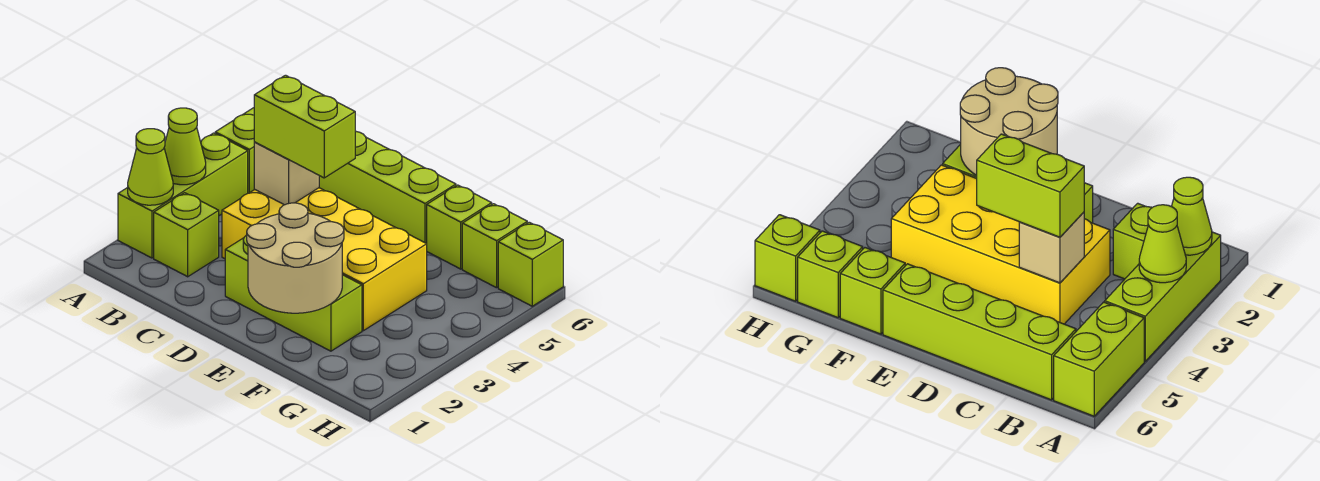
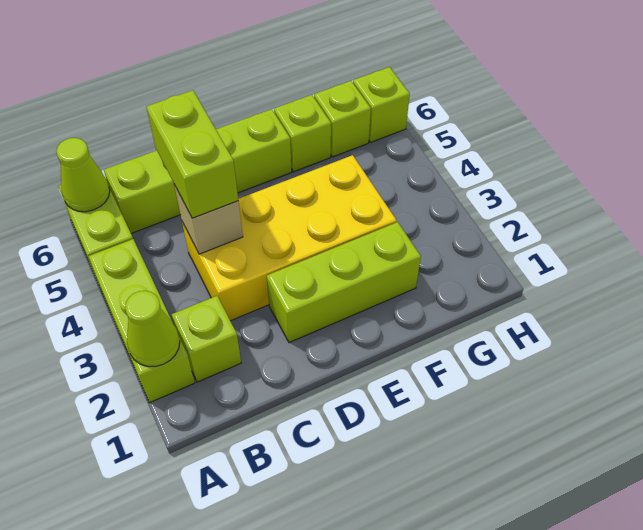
lime cone A3 level 2 -> lime cone A6 level 2
lime brick C4:D4 level 3 -> lime brick C4:C5 level 3
tan round brick E1:F2 level 2 -> none

